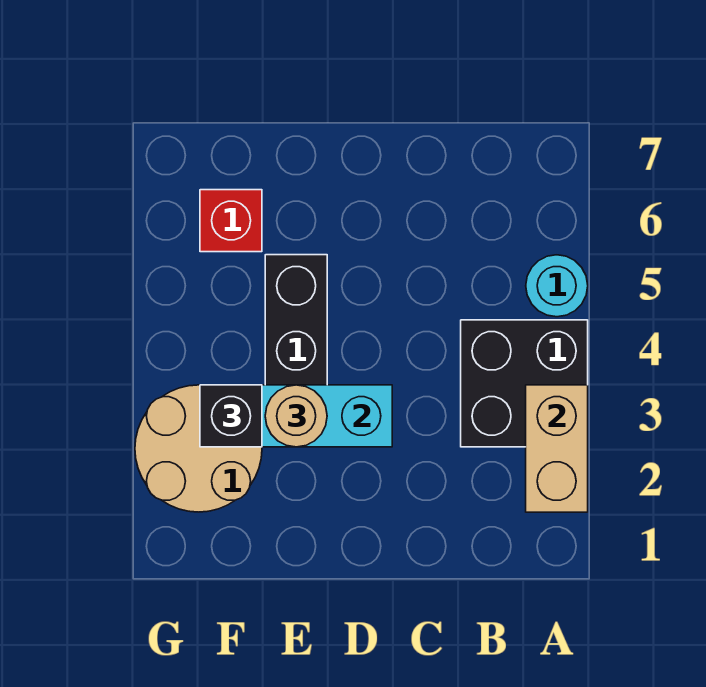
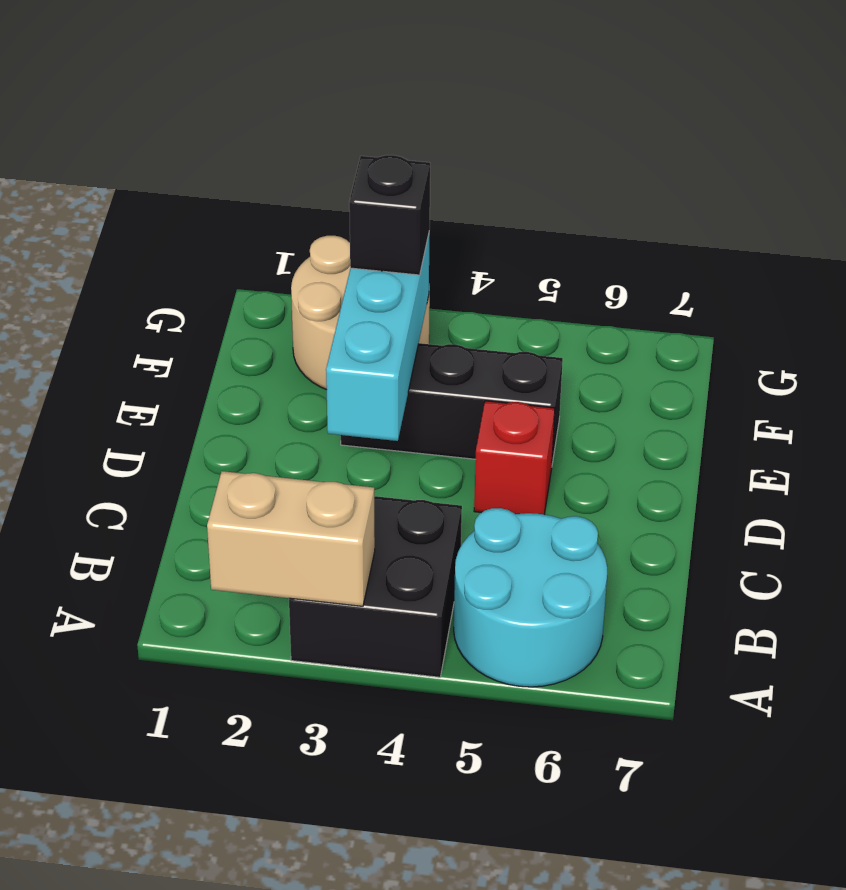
cyan round brick A5 level 1 -> cyan round brick A5:B6 level 1
tan round brick E3 level 3 -> none
red brick F6 level 1 -> red brick D5 level 1

